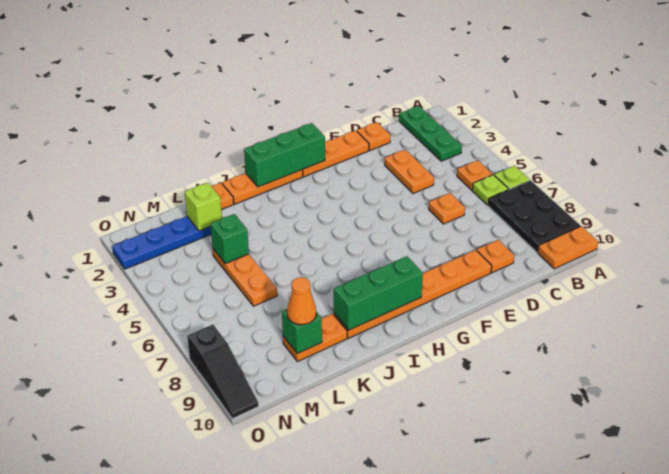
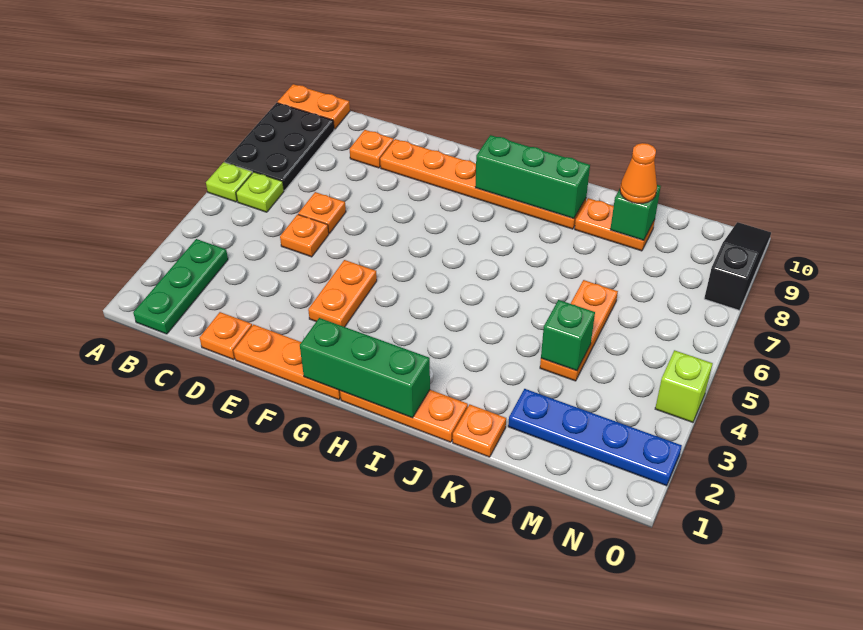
orange plate B5 level 1 -> orange plate D5 level 1
orange plate D3:D4 level 1 -> orange plate F3:F4 level 1
lime brick L2 level 2 -> lime brick O4 level 1

